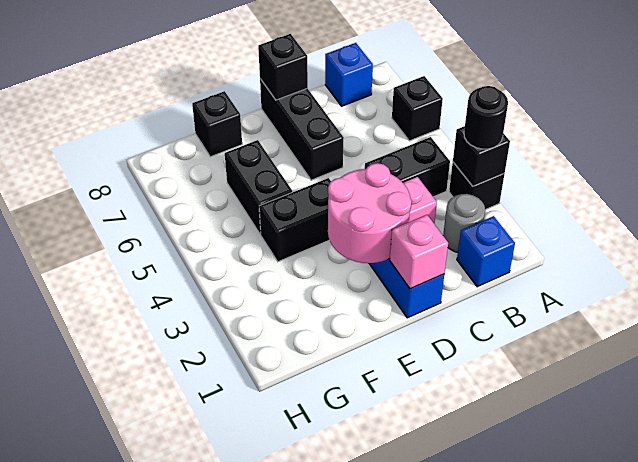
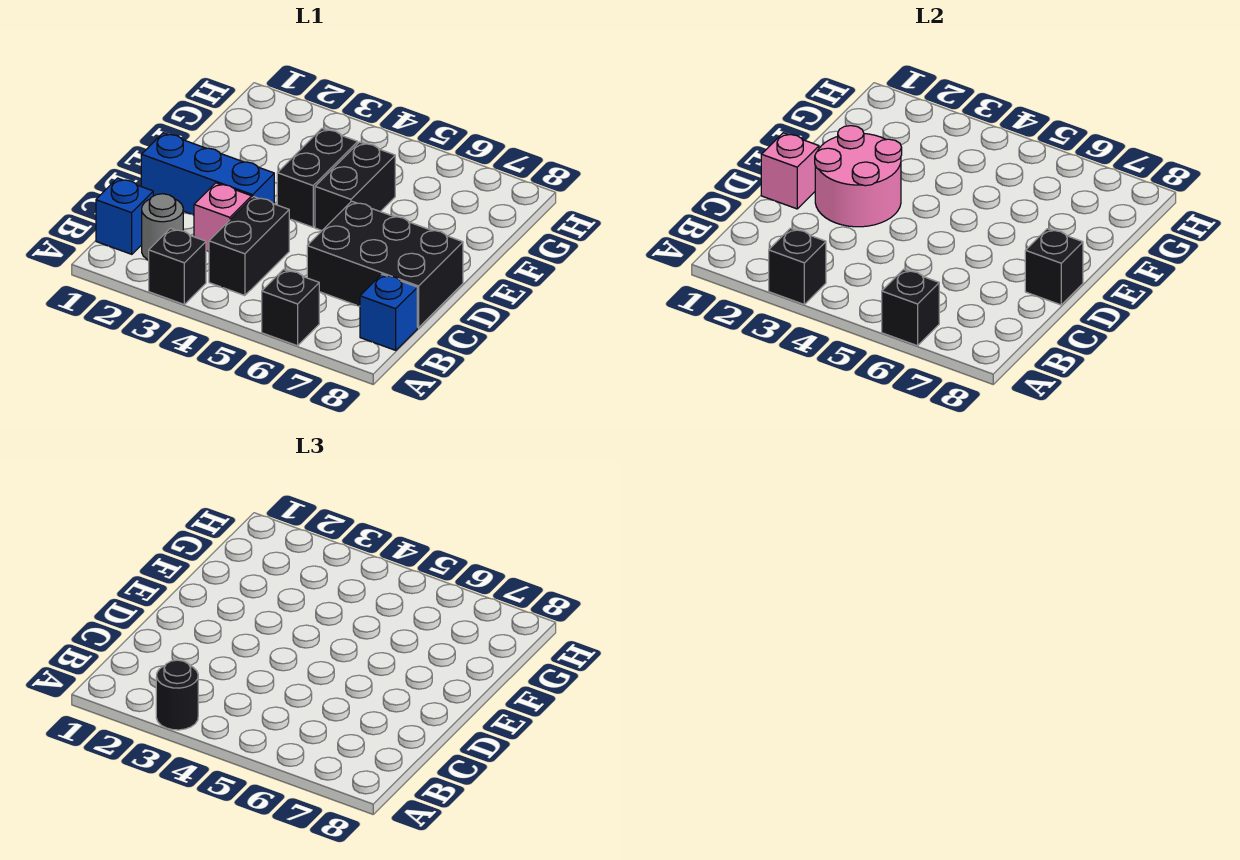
black brick D6:D8 level 1 -> black brick C6:D8 level 1
black brick F5:F6 level 1 -> black brick E5:F5 level 1
black brick F8 level 1 -> black brick A6 level 2

